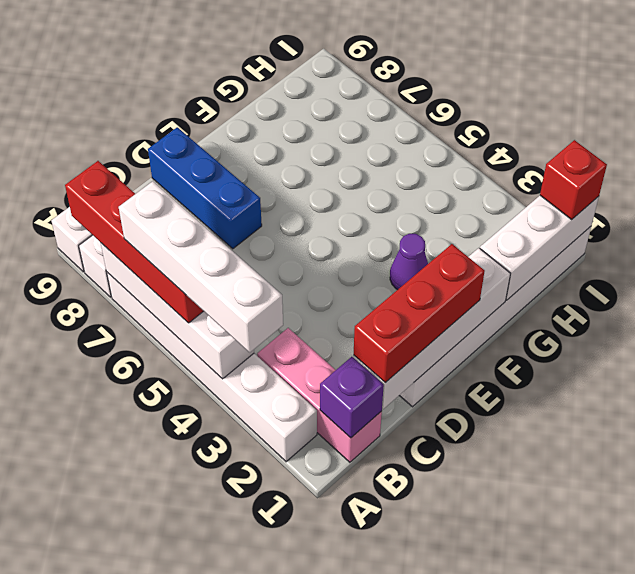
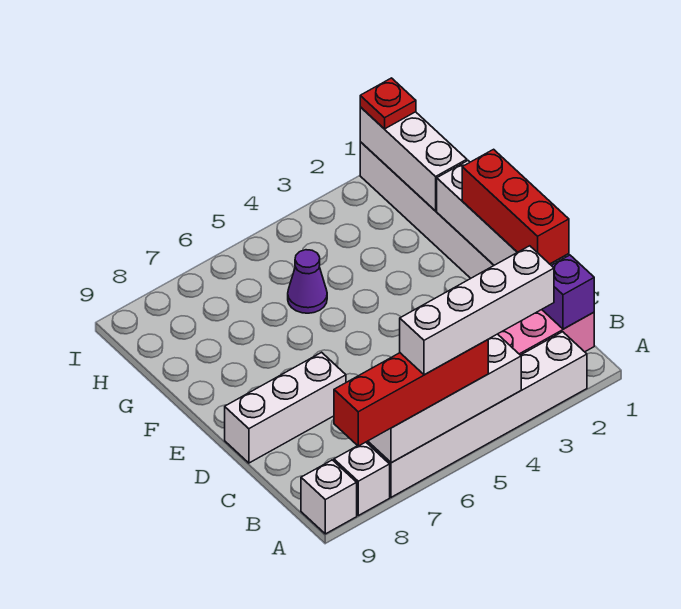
blue brick D7:D9 level 1 -> white brick D7:D9 level 1
purple cone F3 level 1 -> purple cone G5 level 1
red brick I1 level 3 -> red plate I1 level 3

